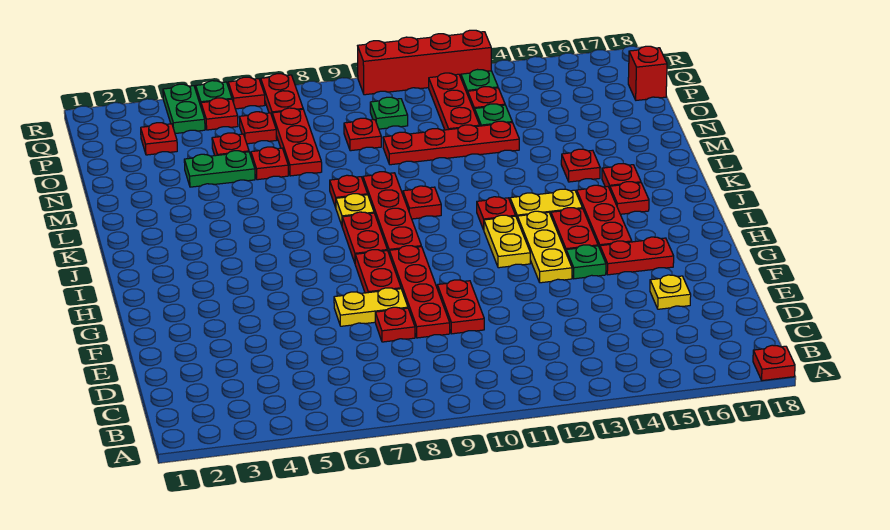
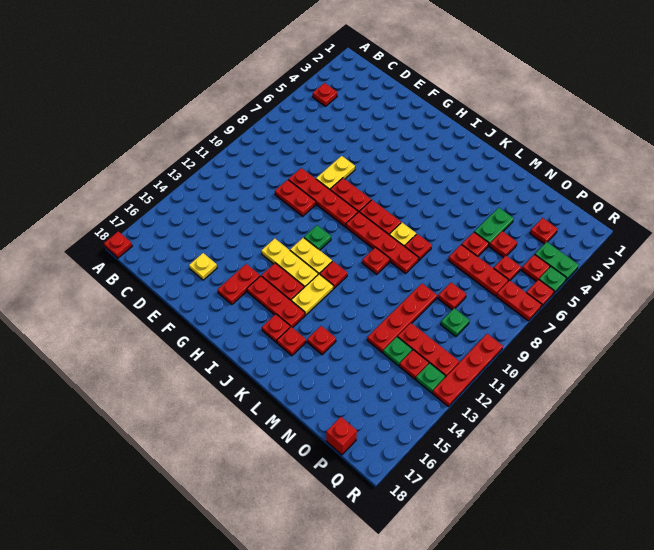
red plate E8 level 1 -> red plate B4 level 1
green plate G14 level 1 -> green plate H11 level 1
red brick R10:R13 level 1 -> red plate R10:R13 level 1

